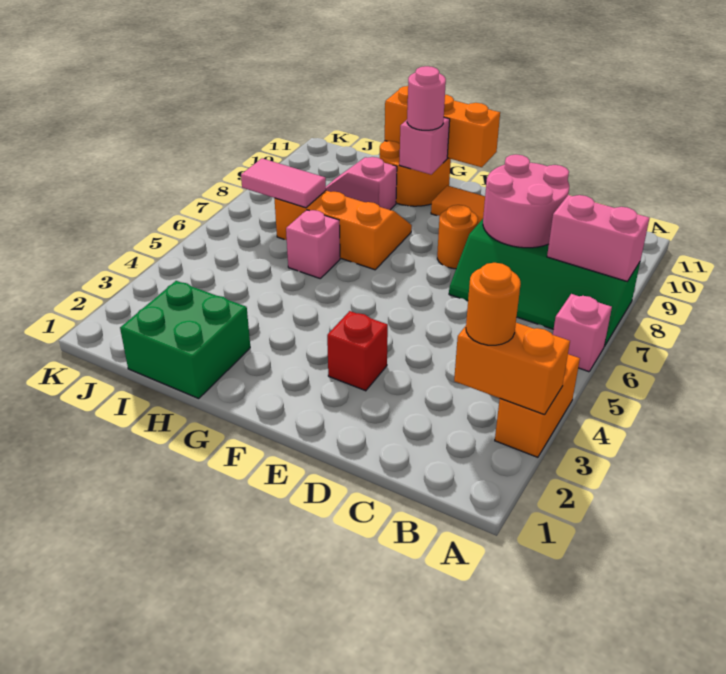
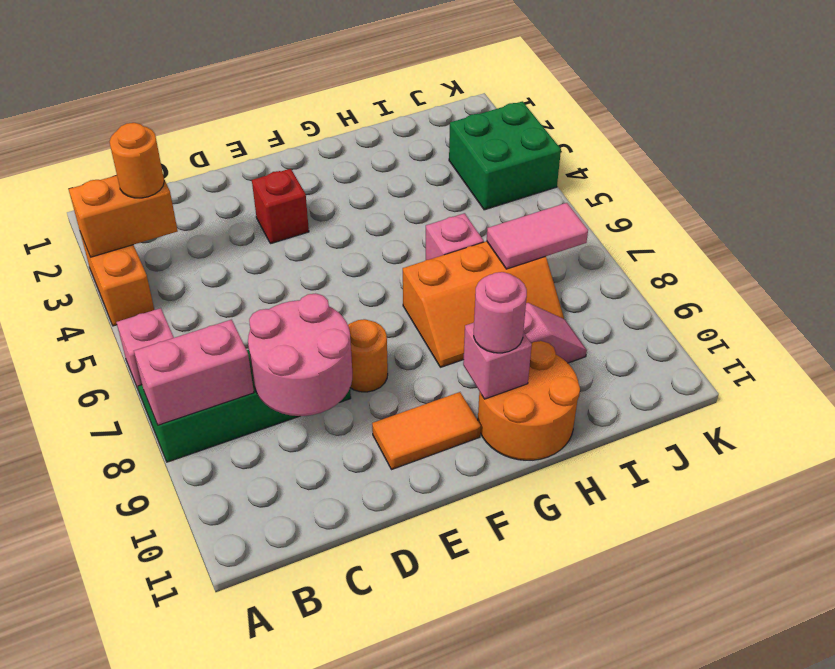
orange brick F11:H11 level 2 -> none
green brick H1:I2 level 1 -> green brick J3:K4 level 1

